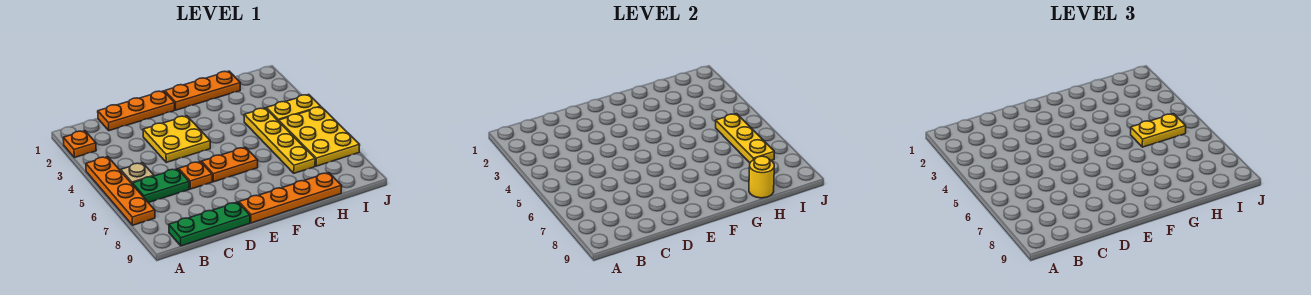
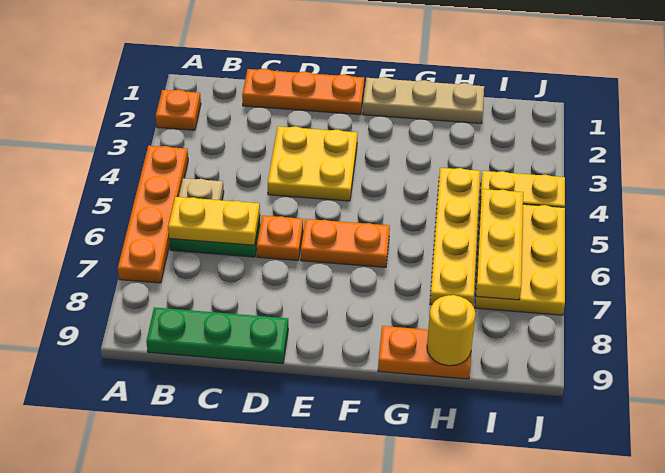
orange plate E9:H9 level 1 -> orange plate G9:H9 level 1
orange plate F1:H1 level 1 -> tan plate F1:H1 level 1
yellow plate H5:I5 level 3 -> yellow plate B6:C6 level 2

